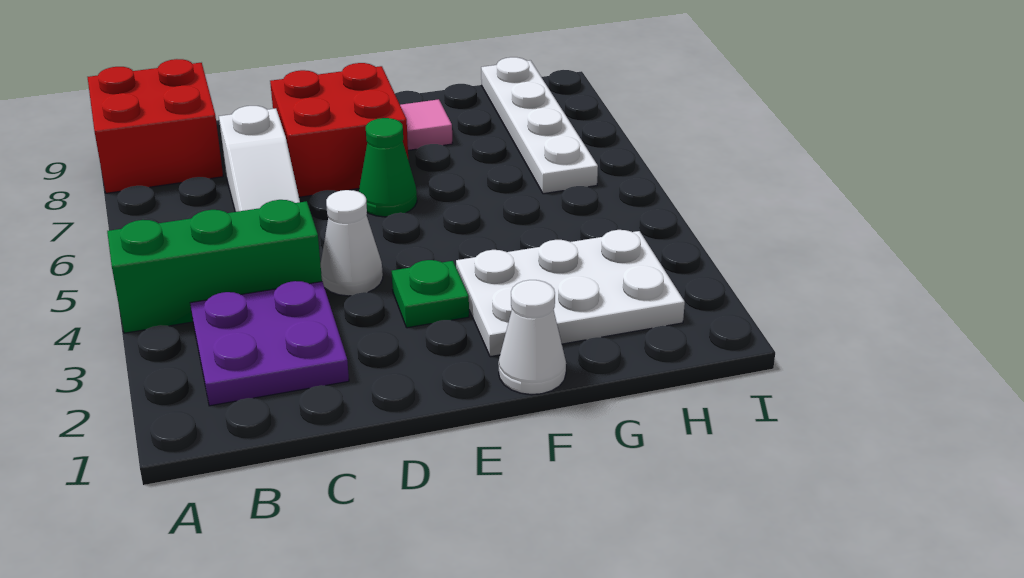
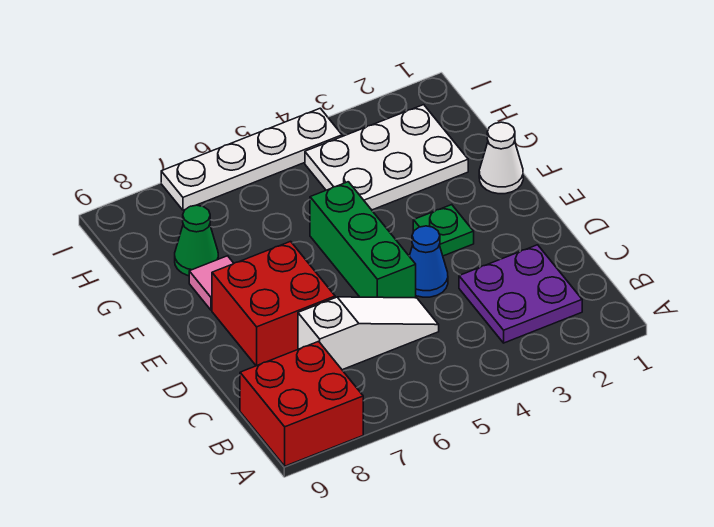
green brick A4:C4 level 1 -> green brick D5:F5 level 1
white cone D4 level 1 -> blue cone D4 level 1
green cone E6 level 1 -> green cone G8 level 1
white plate F2:H3 level 1 -> white plate G2:H4 level 1
white plate H6:H9 level 1 -> white plate I4:I7 level 1

